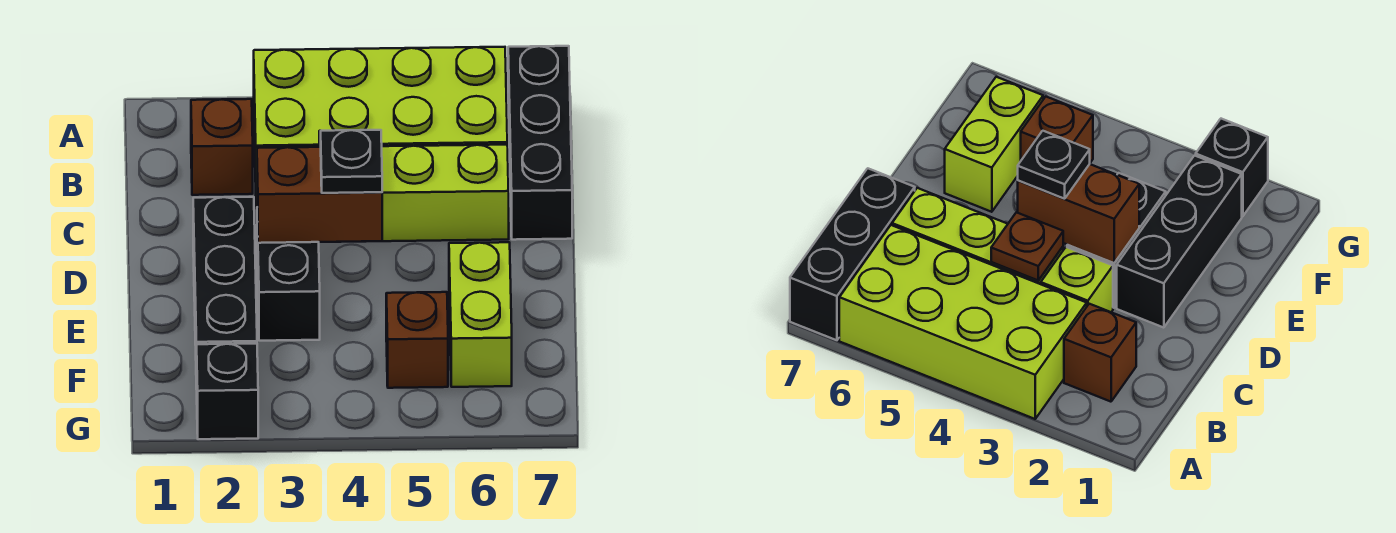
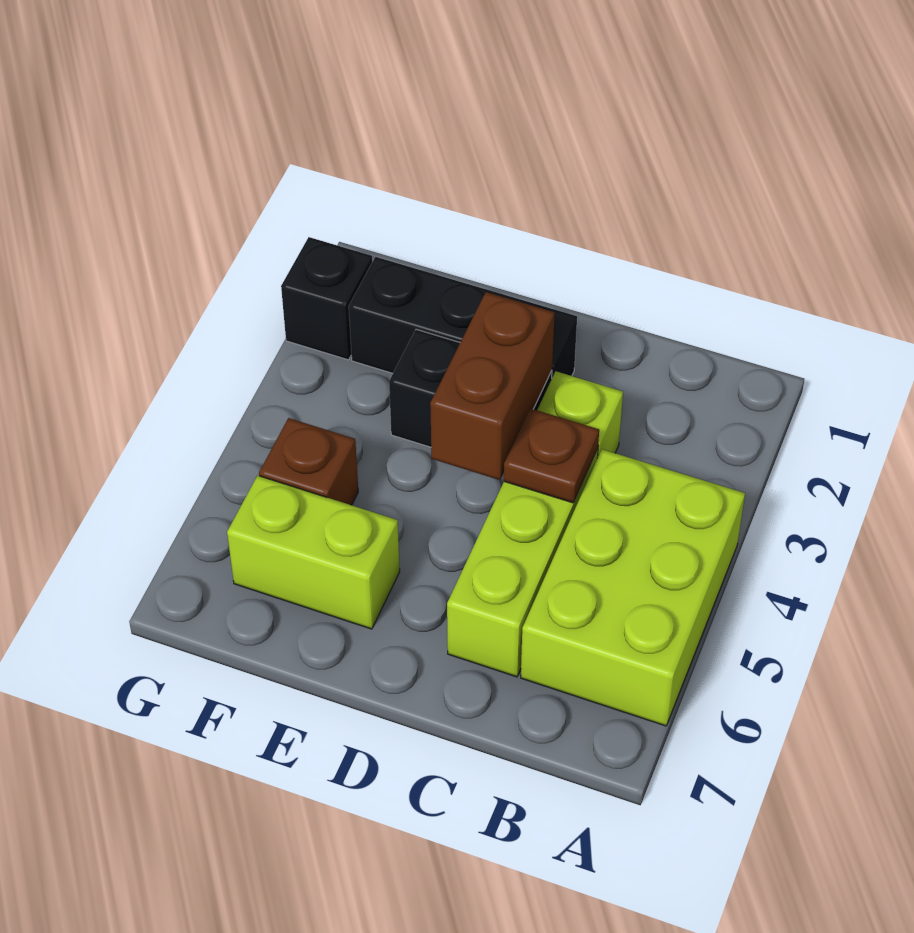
lime brick A3:B6 level 1 -> lime brick A4:B6 level 1
black brick A7:C7 level 1 -> none
brown brick B2 level 1 -> none
black plate D4 level 3 -> none

